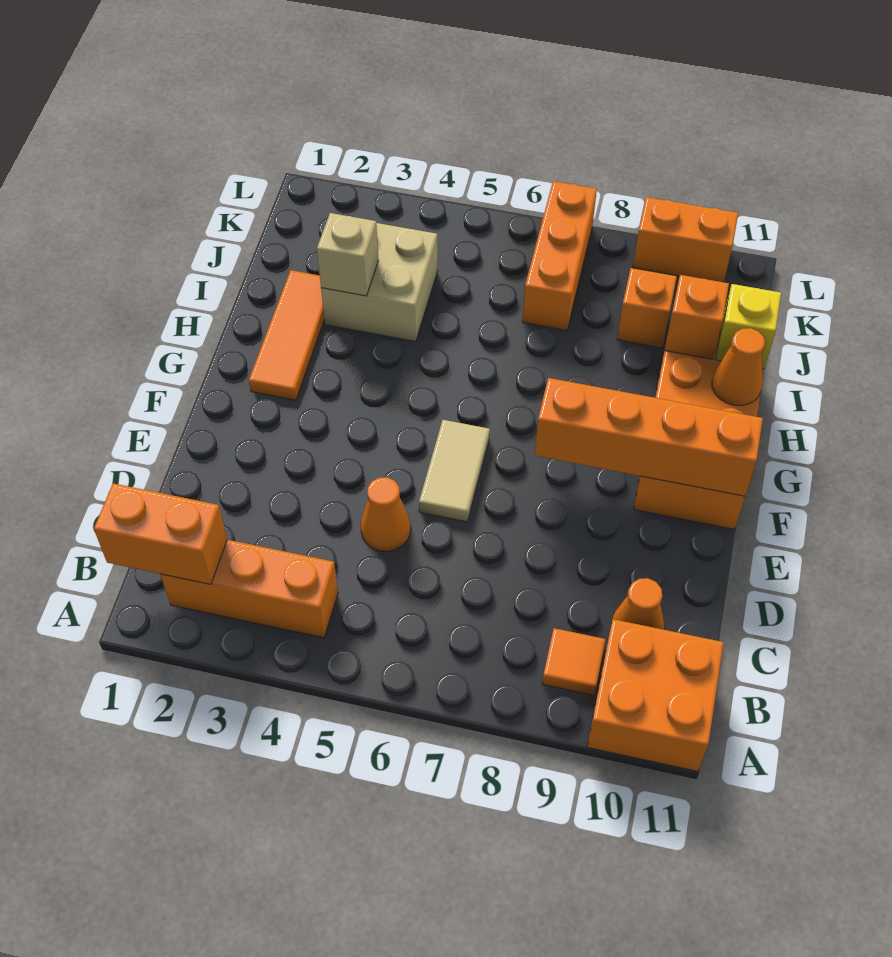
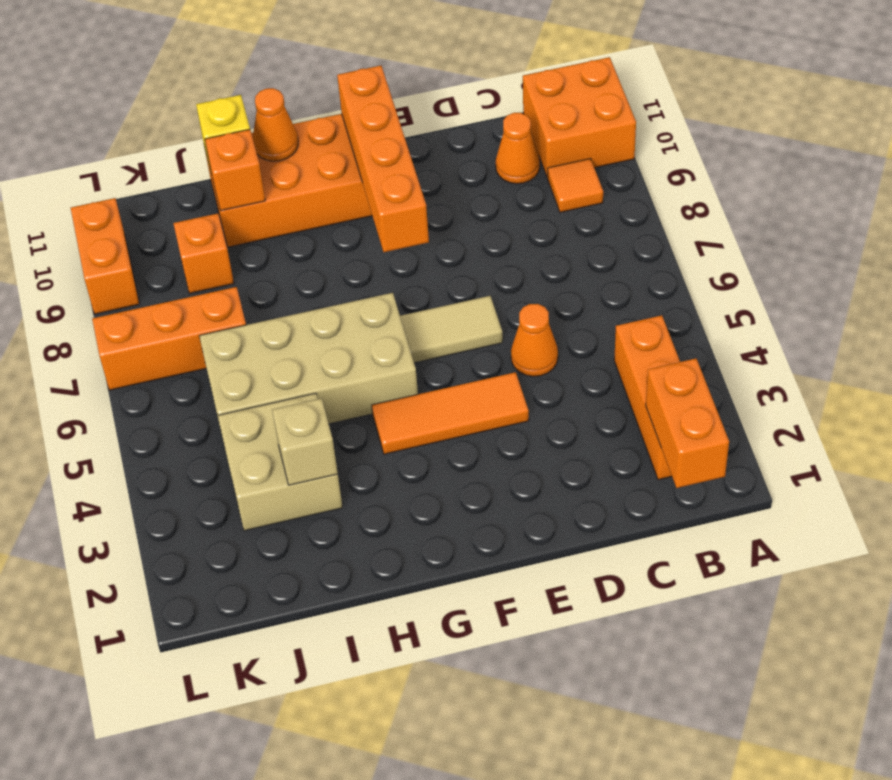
orange tile G2:I2 level 1 -> orange tile E4:G4 level 1
none -> tan brick G5:J6 level 1

